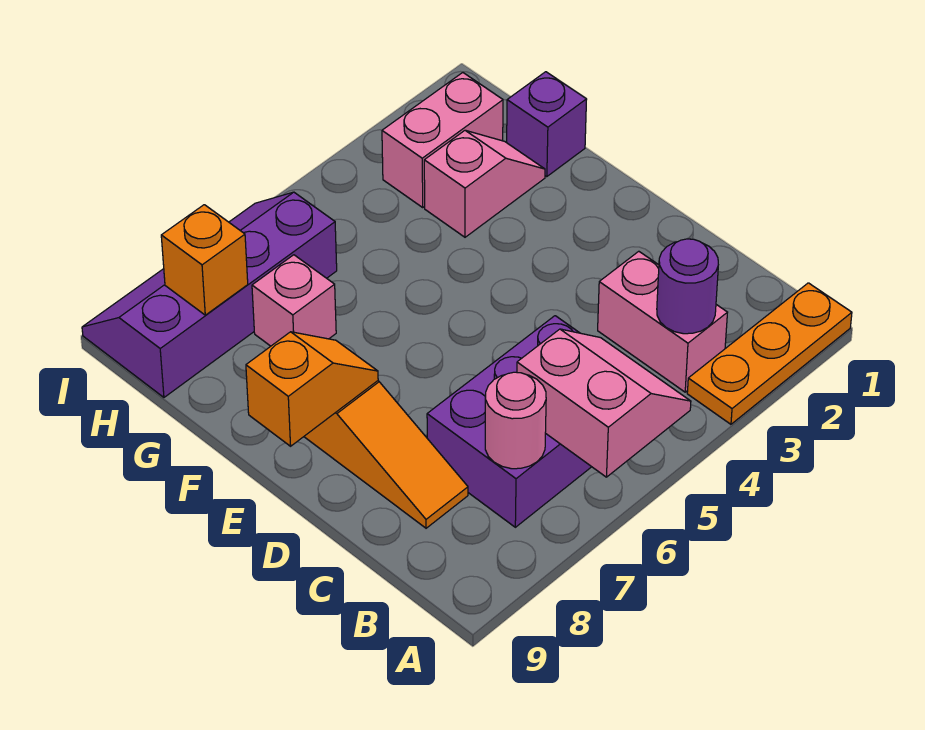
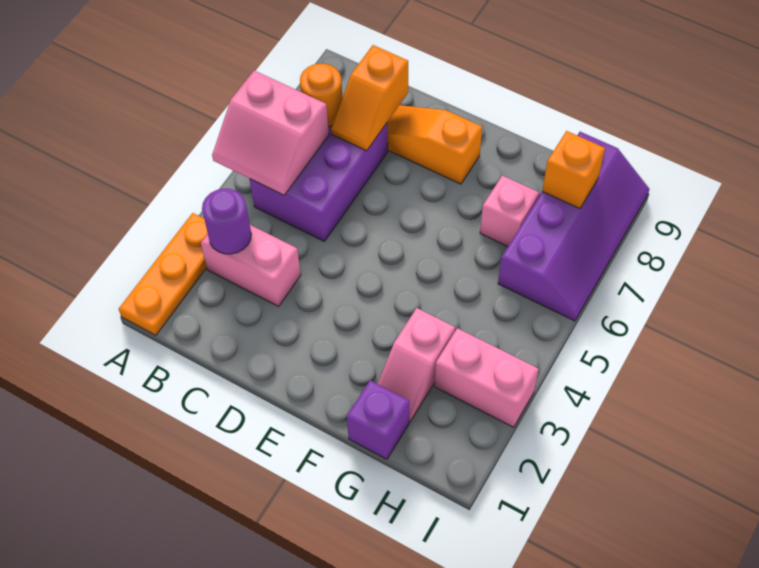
pink round brick B7 level 2 -> orange round brick B7 level 2
orange slope E8:E9 level 2 top 9 -> orange slope C7:C8 level 2 top 8
pink brick H2:H3 level 1 -> pink brick H3:I3 level 1

